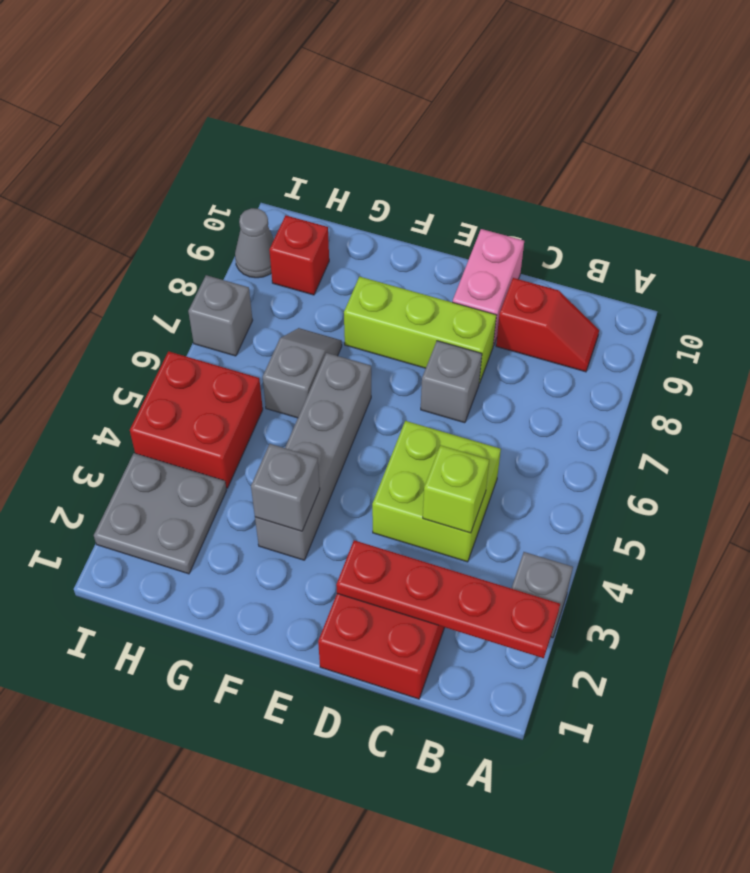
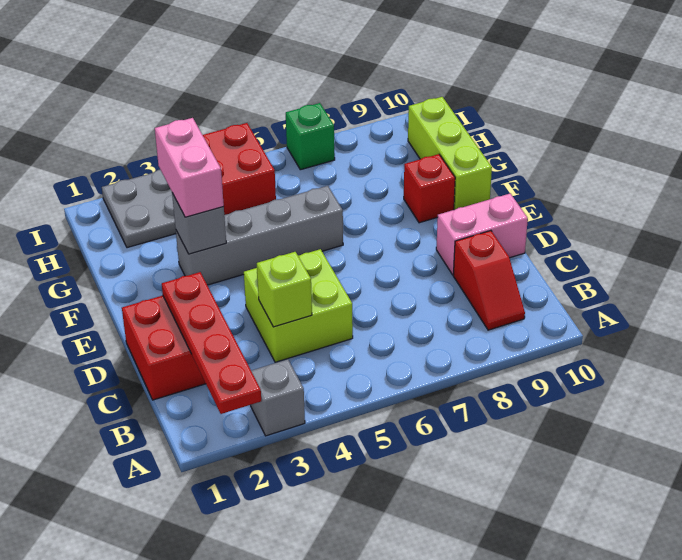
grey brick D7 level 1 -> none
lime brick D8:F8 level 1 -> lime brick F10:H10 level 1
none -> pink brick F3:G3 level 3
grey slope G6:G7 level 1 top 6 -> none
red brick H9 level 1 -> red brick F9 level 1
grey brick I7 level 1 -> green brick I7 level 1
grey cone I9 level 1 -> none

